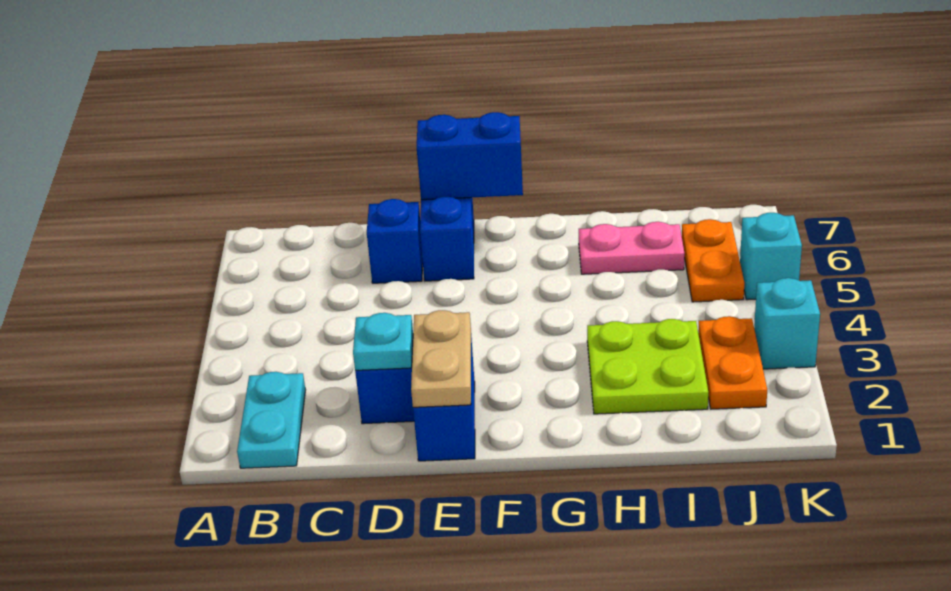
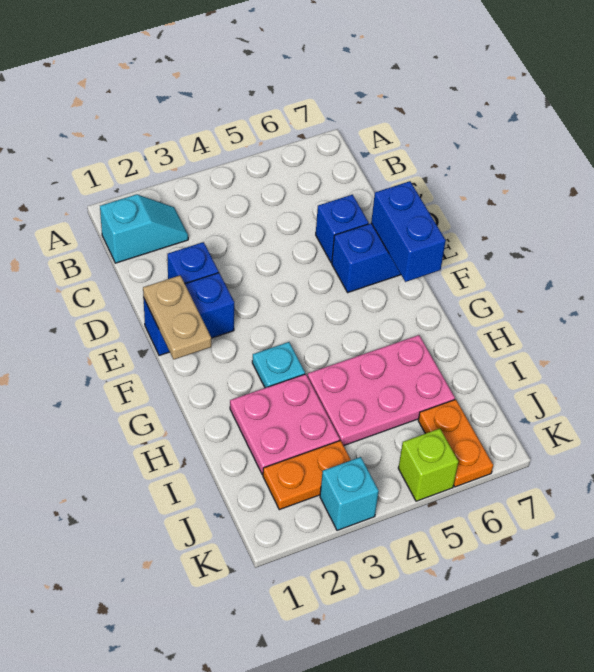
cyan plate B1:B2 level 1 -> cyan slope B1:B2 level 1 top 1
cyan plate D2 level 2 -> cyan plate G3 level 1
tan plate E1:E2 level 2 -> tan plate E1:F1 level 2
lime plate H2:I3 level 1 -> pink plate H2:I3 level 1
pink plate H6:I6 level 1 -> pink plate H4:I6 level 1
orange plate J5:J6 level 1 -> orange plate J6:K6 level 1
cyan brick K5 level 1 -> lime brick K5 level 1

